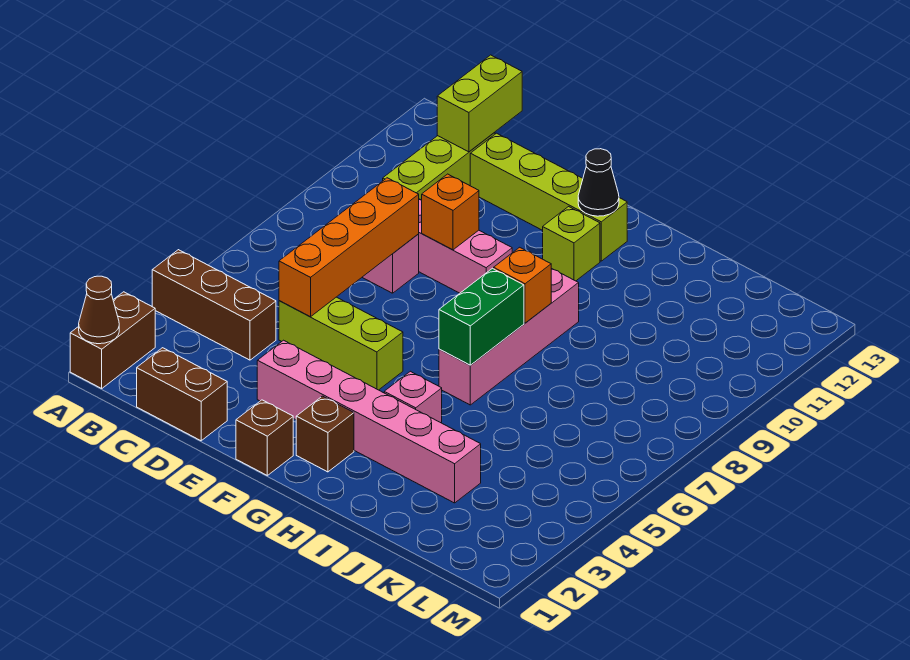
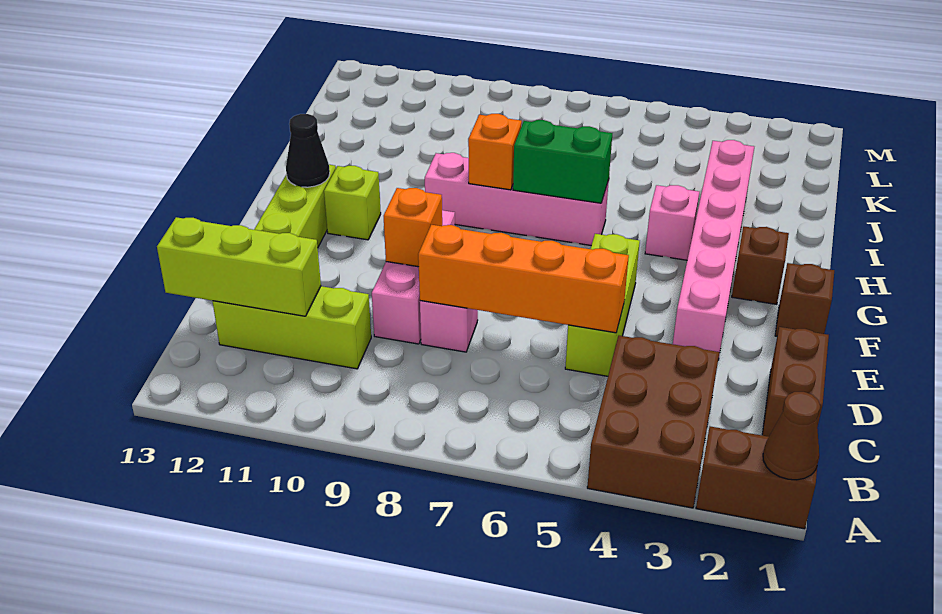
brown brick A4:C4 level 1 -> brown brick A3:C4 level 1
lime brick C12:C13 level 2 -> lime brick C11:C13 level 2

